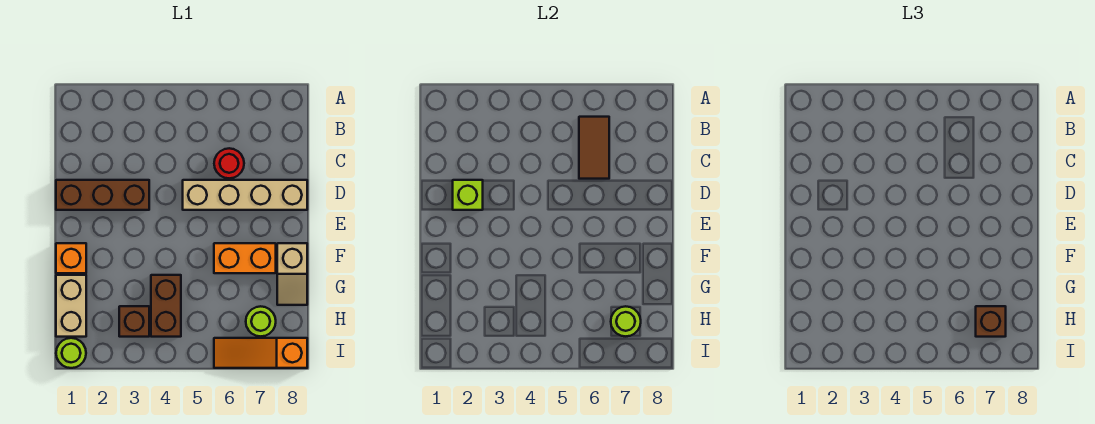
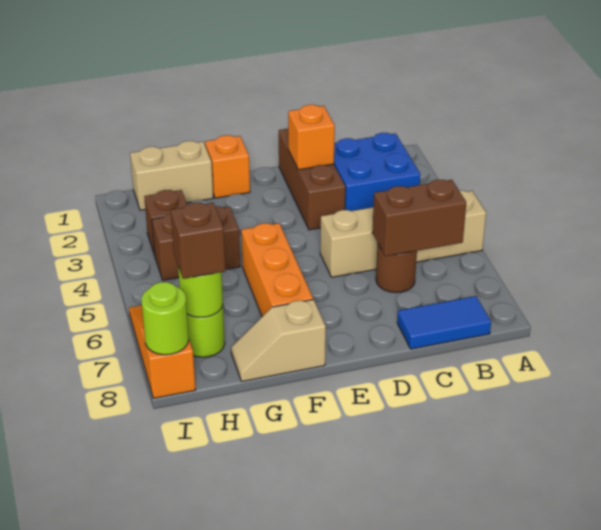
none -> blue brick B2:C3 level 1
brown tile B6:C6 level 2 -> brown brick B6:C6 level 2
none -> blue tile B8:C8 level 1
red round brick C6 level 1 -> brown round brick C6 level 1
lime brick D2 level 2 -> orange brick D2 level 2
tan brick D5:D8 level 1 -> tan brick A5:D5 level 1
orange brick F6:F7 level 1 -> orange brick F5:F7 level 1
lime round brick I1 level 1 -> lime round brick I8 level 2

